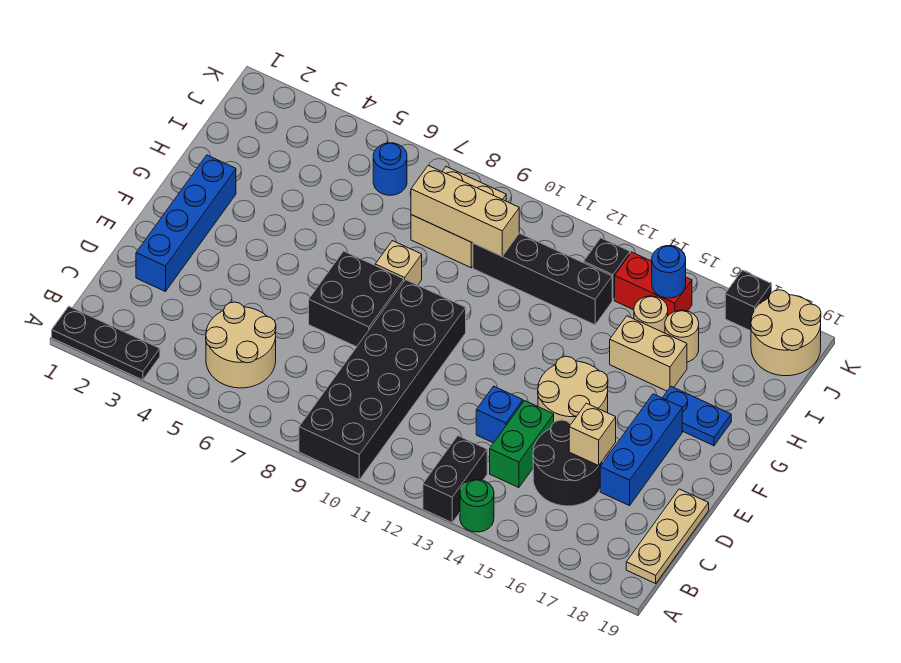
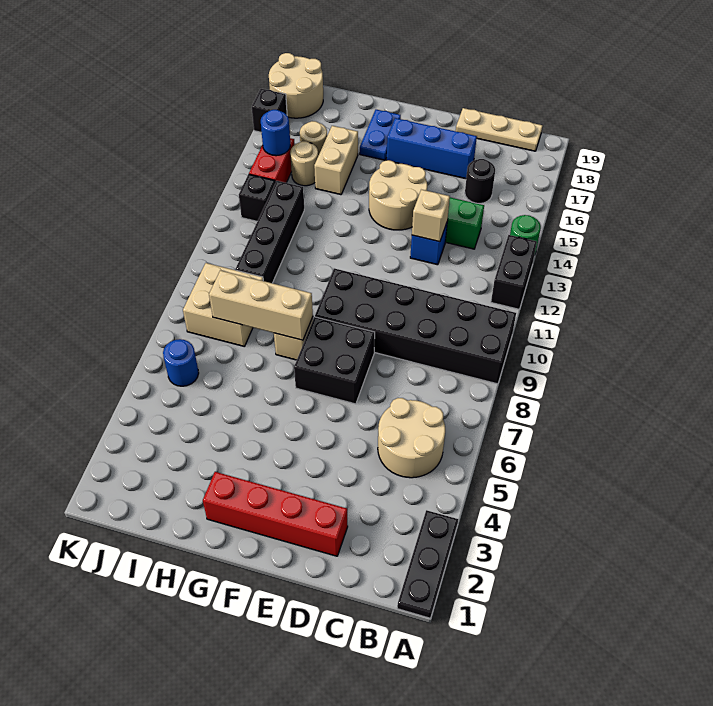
black brick A13:B13 level 1 -> black brick A12:A13 level 1
black round brick C15:D16 level 1 -> black round brick C16 level 1
blue brick D2:G2 level 1 -> red brick D2:G2 level 1
tan brick D16 level 2 -> tan brick D13 level 2
tan brick I8:I10 level 2 -> tan brick G8:I8 level 2

